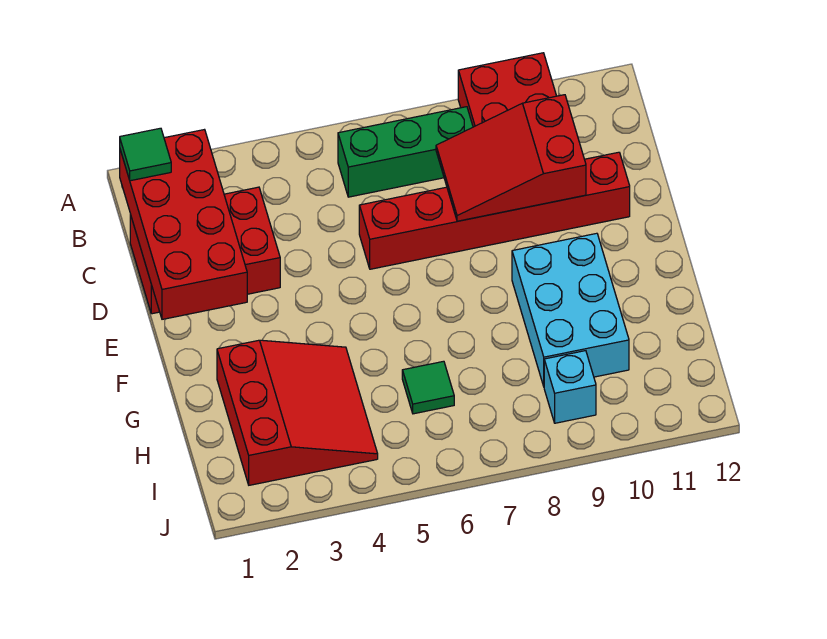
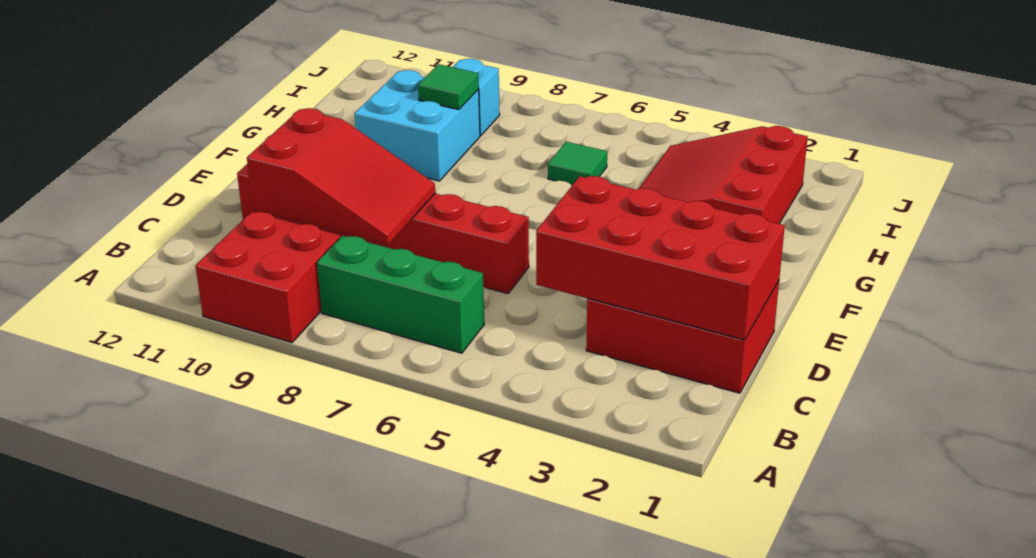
red brick B1:E2 level 2 -> red brick C1:D4 level 2
green tile B1 level 3 -> green tile H9 level 2
cyan brick F9:H10 level 1 -> cyan brick G9:H10 level 1

